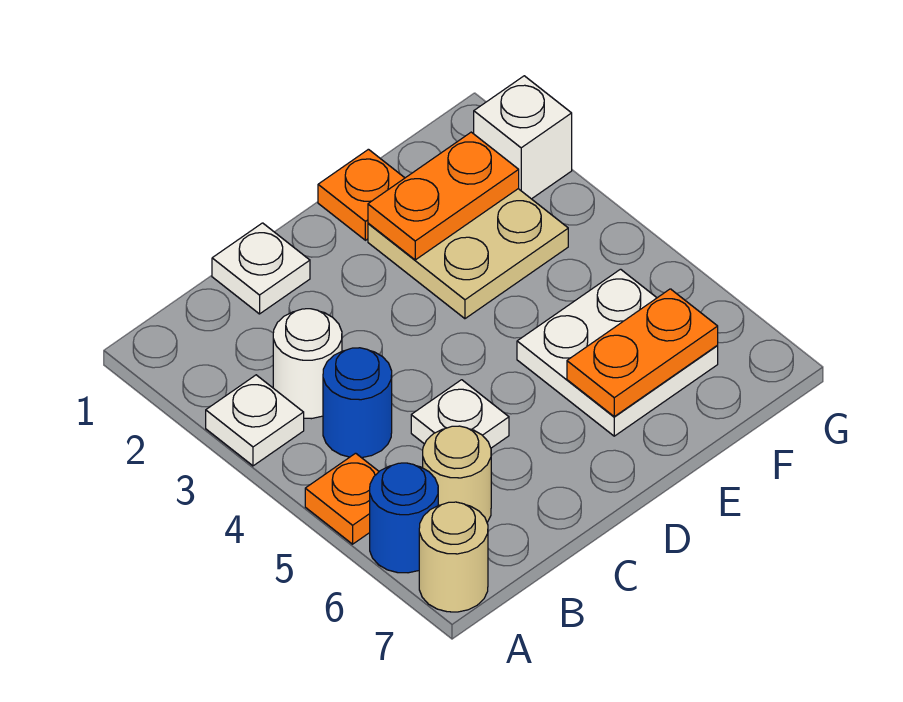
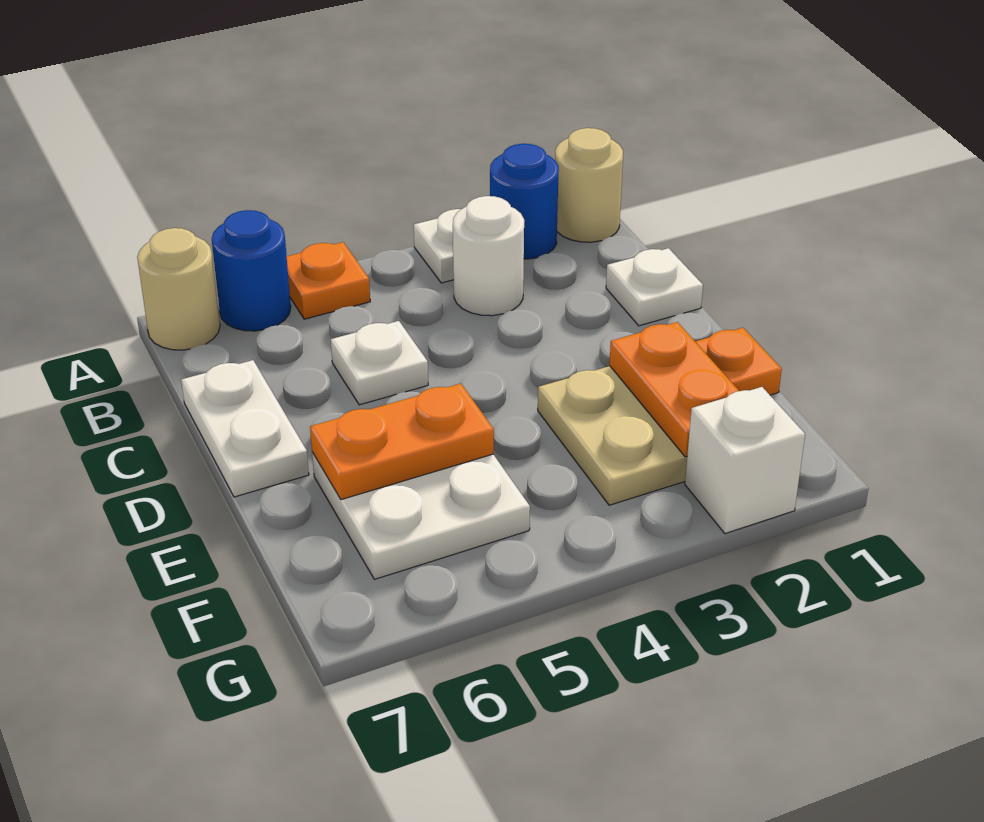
blue round brick B4 level 1 -> blue round brick A2 level 1
tan round brick B6 level 1 -> tan round brick A1 level 1
none -> white plate C7:D7 level 1
orange plate E6:F6 level 2 -> orange plate E5:E6 level 2

